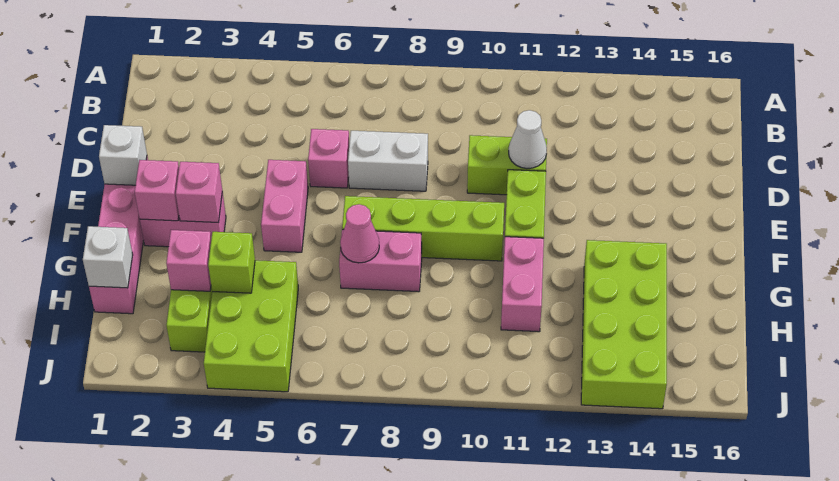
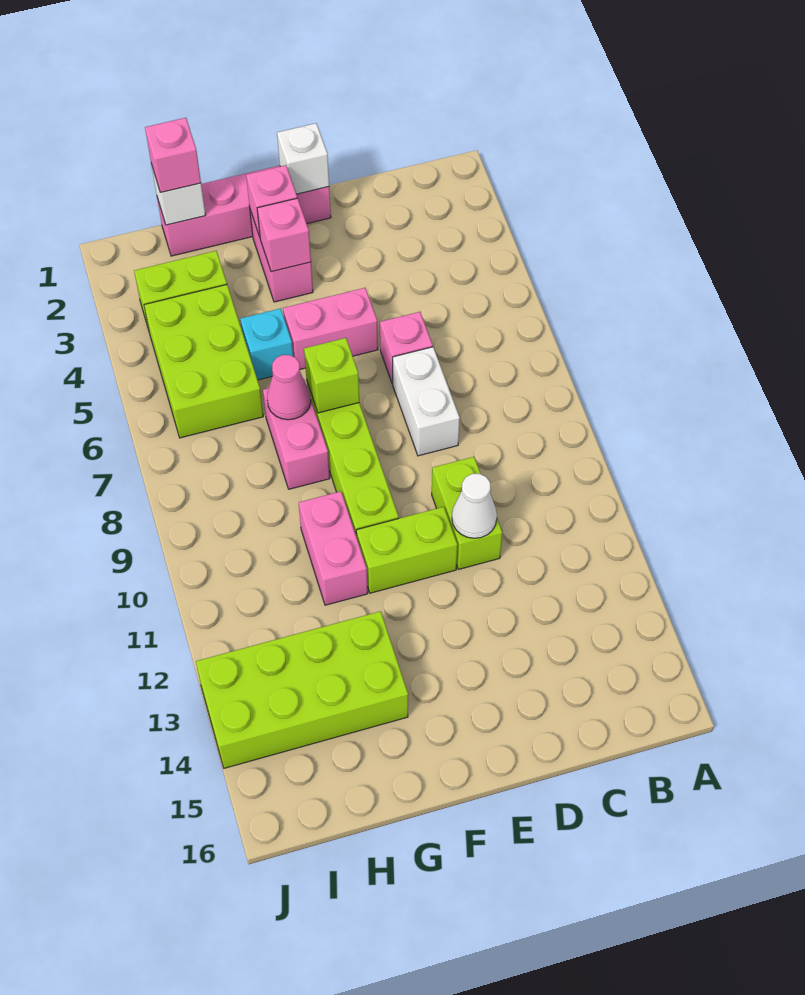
none -> cyan brick G5 level 1
pink brick G11:H11 level 1 -> pink brick G10:G11 level 1
pink brick H3 level 2 -> pink brick H1 level 3
lime brick H4:J5 level 1 -> lime brick H4:I6 level 1
lime brick H4 level 2 -> lime brick F7 level 2

